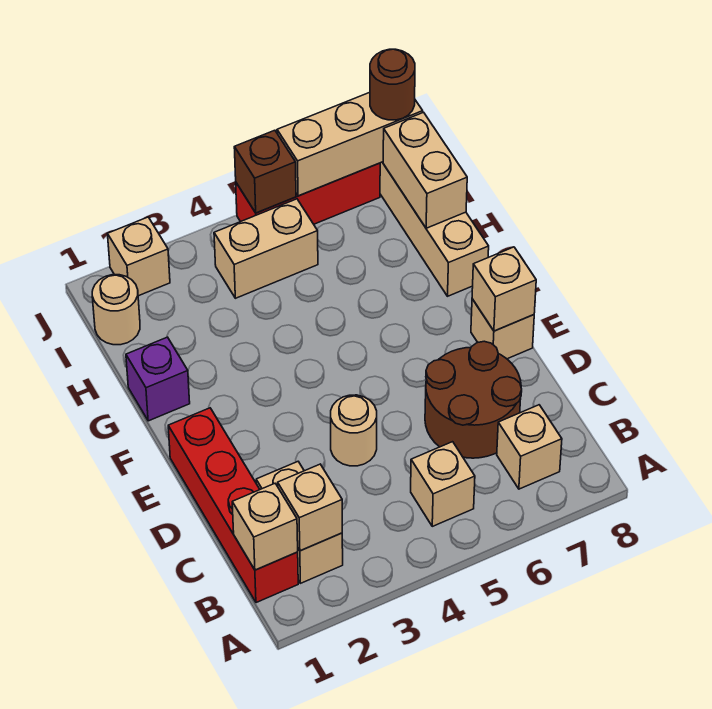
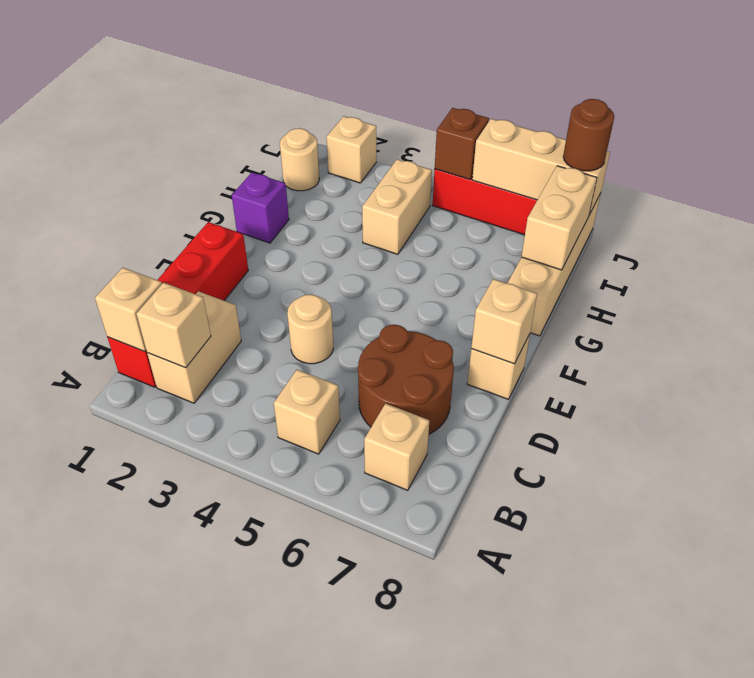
tan brick I4:I5 level 1 -> tan brick H4:I4 level 1

